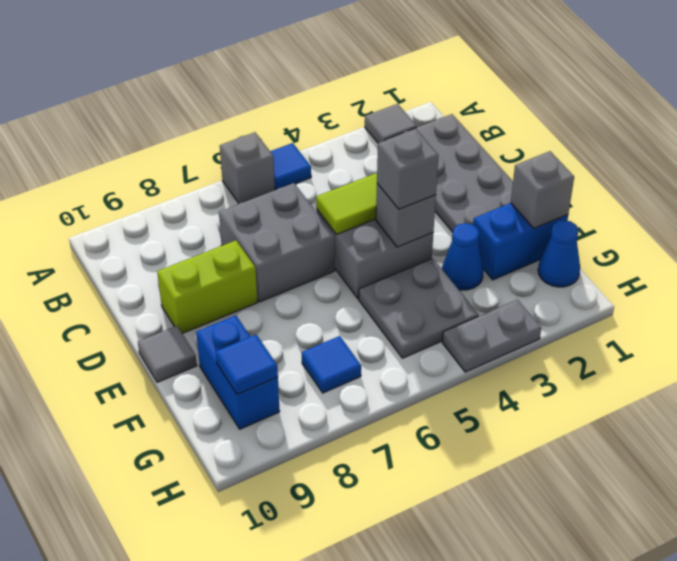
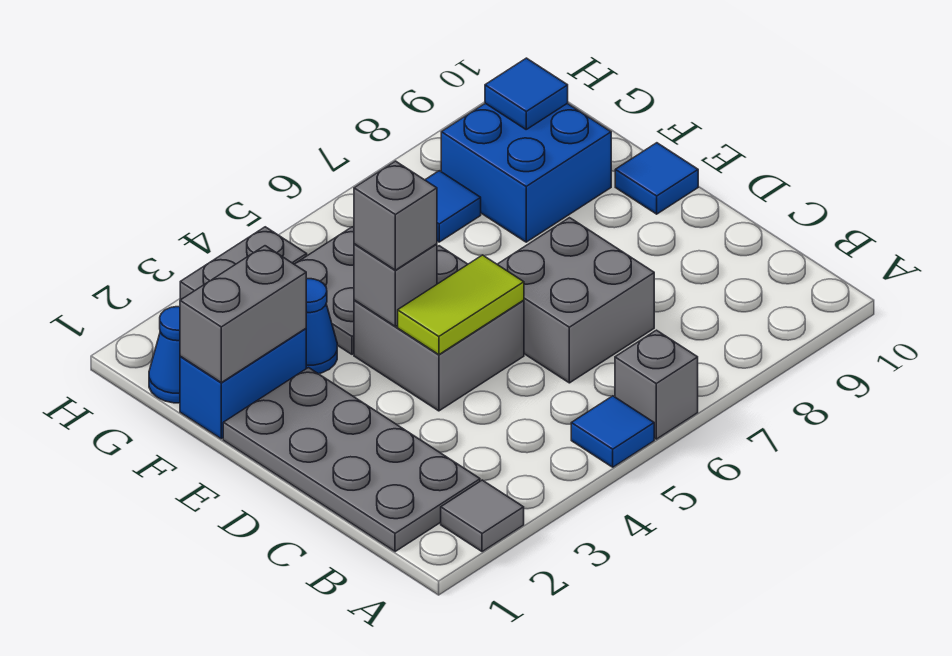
lime brick D8:D9 level 1 -> none
grey tile E10 level 1 -> blue tile E10 level 1
grey brick F1 level 2 -> grey brick F1:F2 level 2
blue brick F9:G9 level 1 -> blue brick F8:G9 level 1

